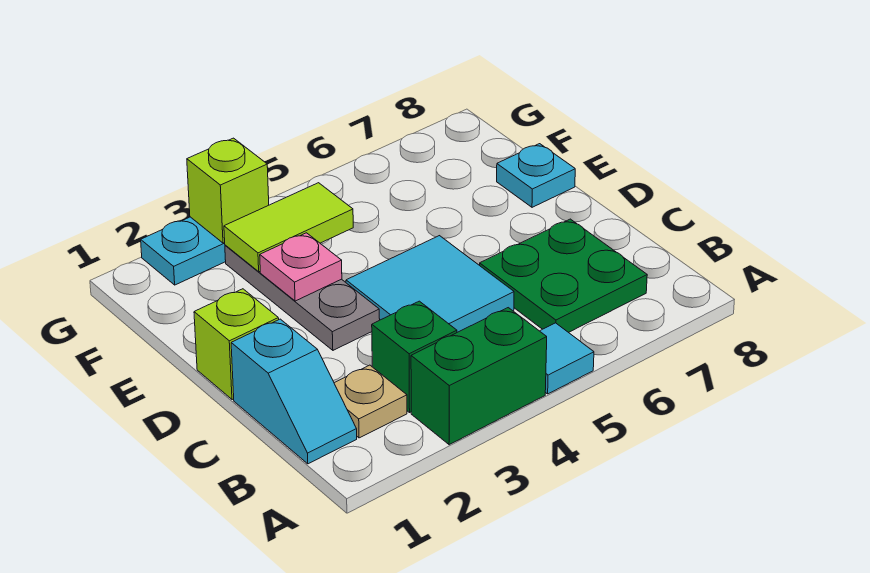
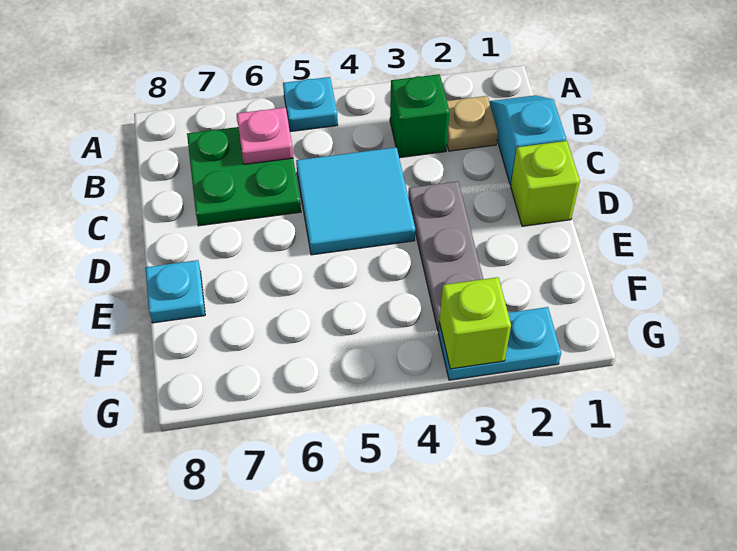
green brick A3:A4 level 1 -> none
cyan tile A5 level 1 -> cyan plate A5 level 1
pink plate E3 level 2 -> pink plate B6 level 2
lime tile F3:F4 level 2 -> none

